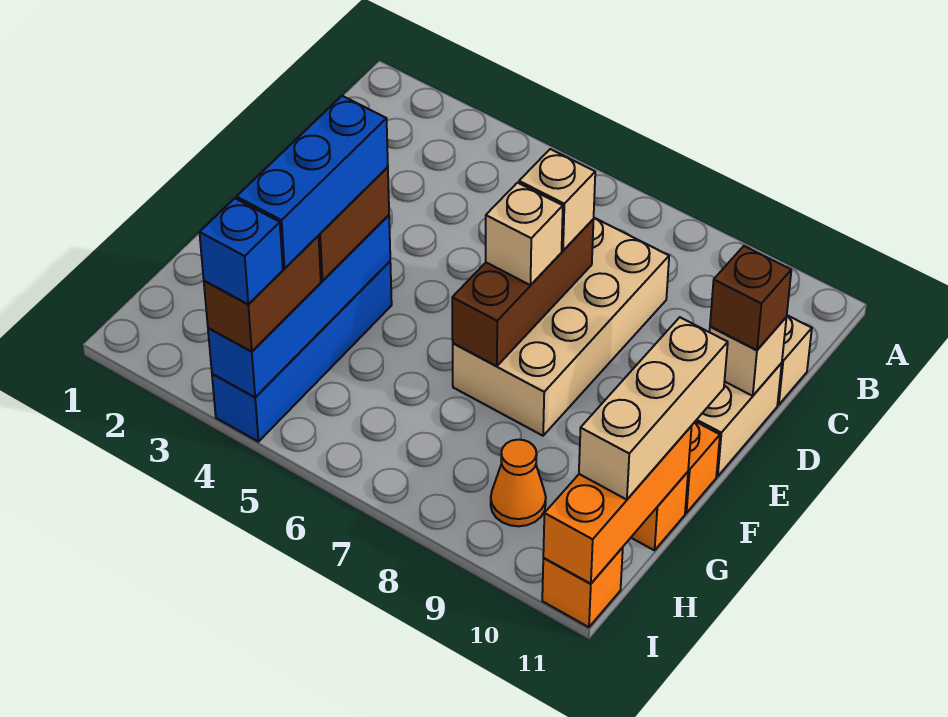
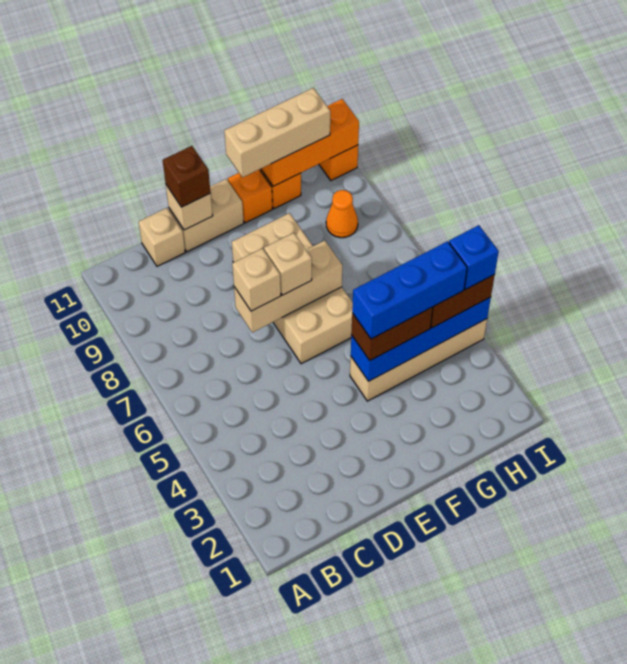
tan brick C7:F8 level 1 -> tan brick E6:F9 level 1
brown brick D7:F7 level 2 -> tan brick D7:F7 level 2
blue brick F4:I4 level 1 -> tan brick F4:I4 level 1

